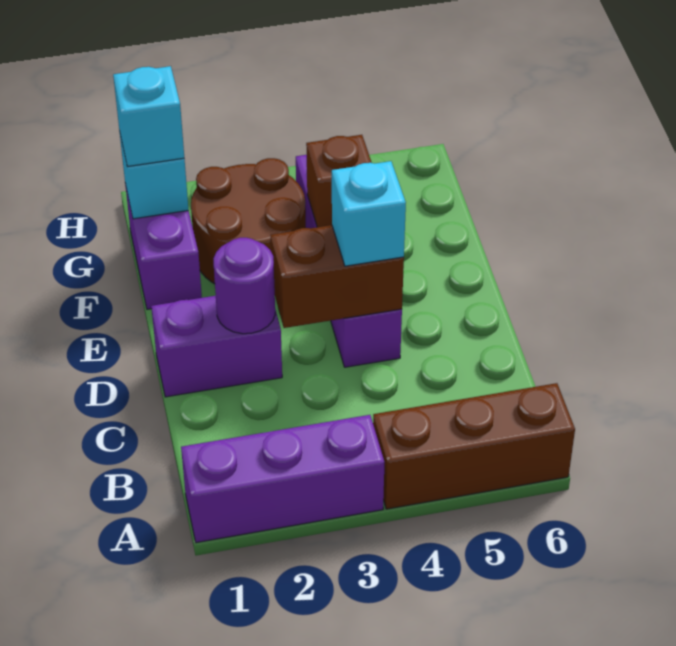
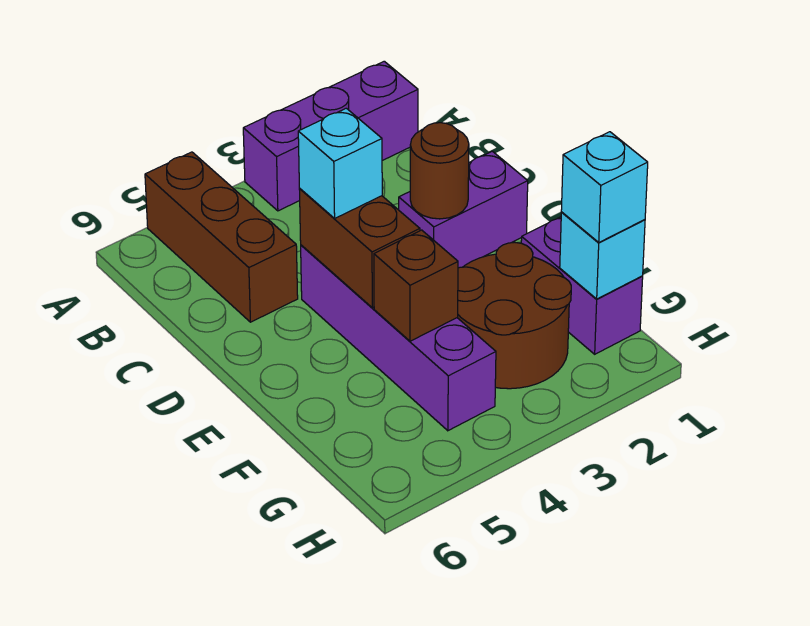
brown brick A4:A6 level 1 -> brown brick A5:C5 level 1
purple round brick D2 level 2 -> brown round brick D2 level 2
brown brick D3:D4 level 2 -> brown brick D4:E4 level 2

